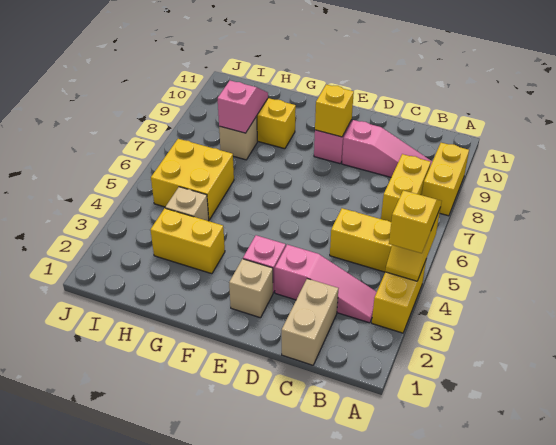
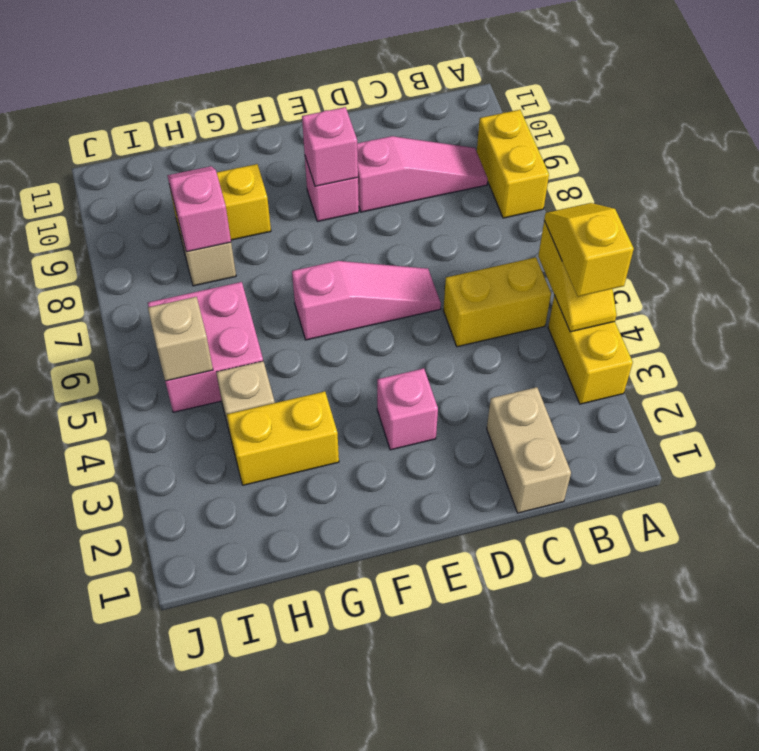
pink slope B3:D3 level 1 top D -> pink slope D6:F6 level 1 top F
yellow brick B7:B8 level 1 -> none
tan brick E2 level 1 -> tan brick I5 level 2
yellow brick E9 level 2 -> pink brick E9 level 2
yellow brick H5:I6 level 1 -> pink brick H5:I6 level 1

